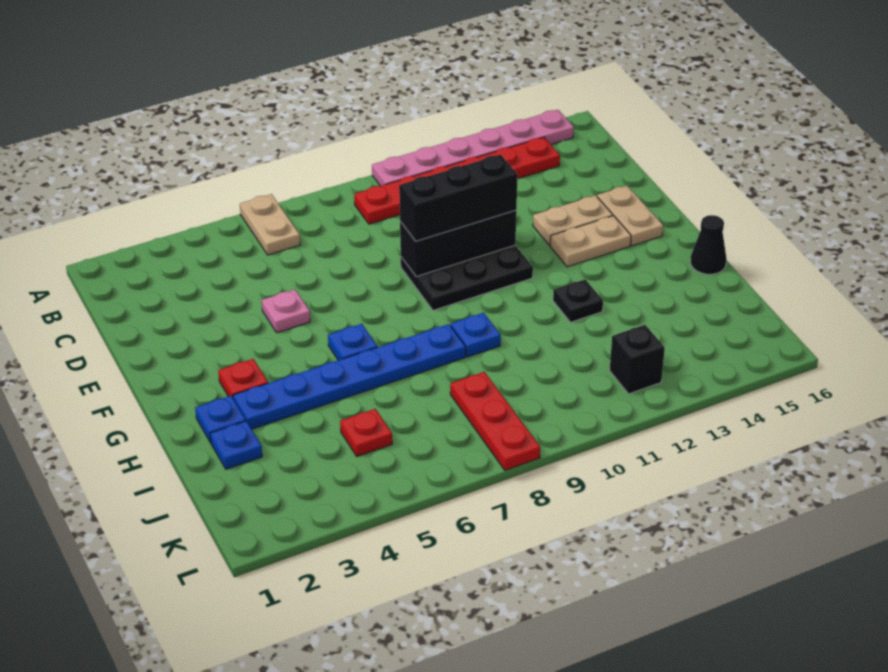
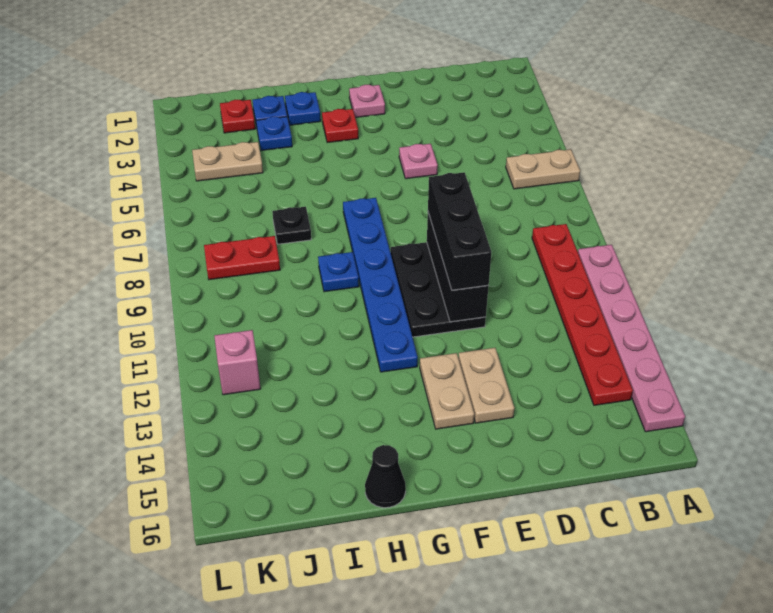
tan plate E15:F15 level 1 -> tan plate J4:K4 level 1
none -> pink plate F2 level 1
blue plate G6 level 1 -> blue plate I3 level 1
blue plate H3:H8 level 1 -> blue plate G7:G12 level 1
black plate H12 level 1 -> black plate I7 level 1
red plate J5 level 1 -> red plate J2 level 1
red plate J8:L8 level 1 -> red plate J8:K8 level 1
black brick K12 level 1 -> pink brick K12 level 1

